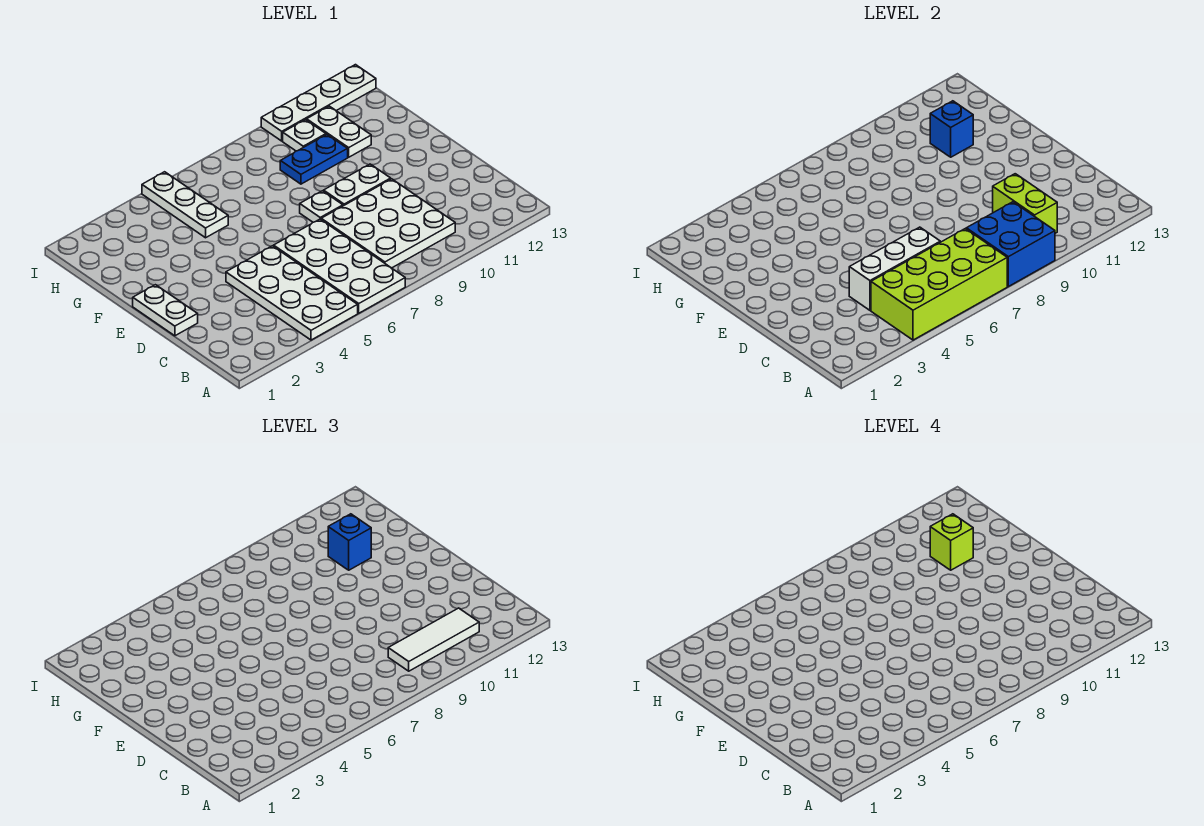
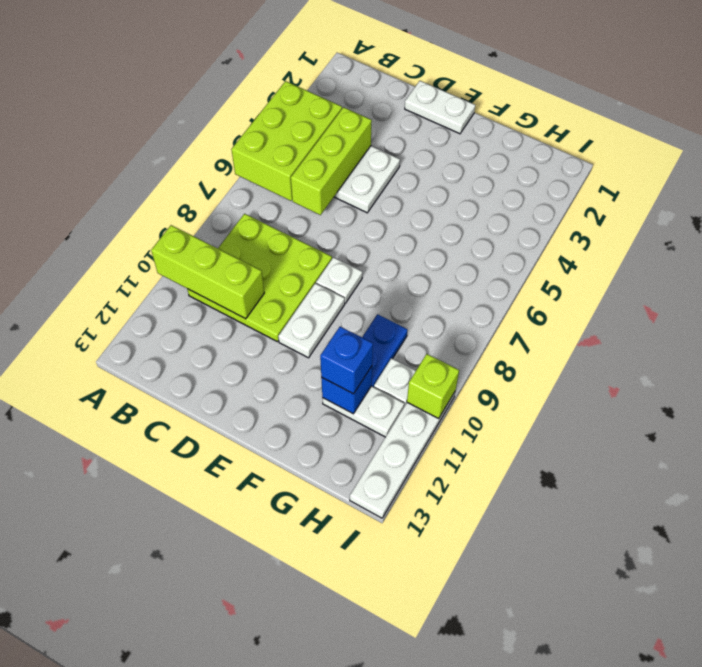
lime brick A4:B7 level 2 -> lime brick A4:B6 level 2
white plate A6:D7 level 1 -> none
blue brick A8:B9 level 2 -> none
white plate B8:D10 level 1 -> lime plate B8:D10 level 1
white tile B9:B11 level 3 -> none
lime brick B10:C10 level 2 -> lime brick A10:C10 level 2
white brick C4:C6 level 2 -> lime brick C4:C6 level 2
white plate G5:I5 level 1 -> none
lime brick G11 level 4 -> lime brick I10 level 2

